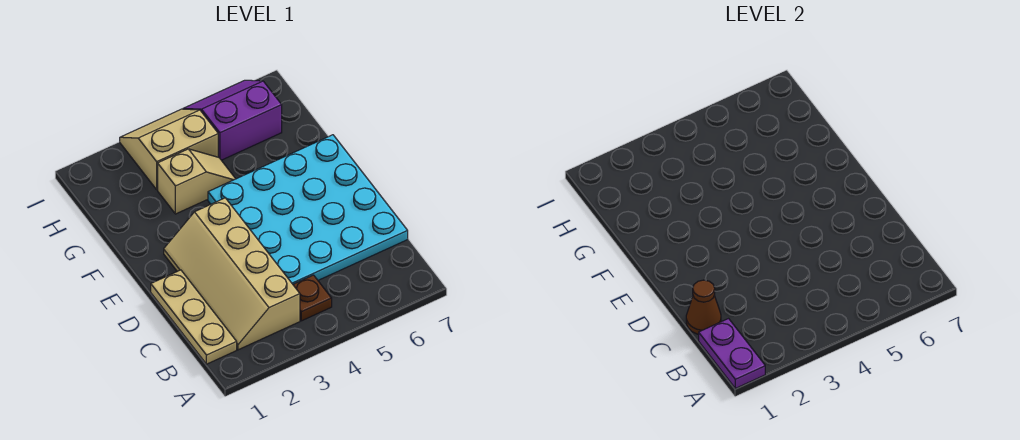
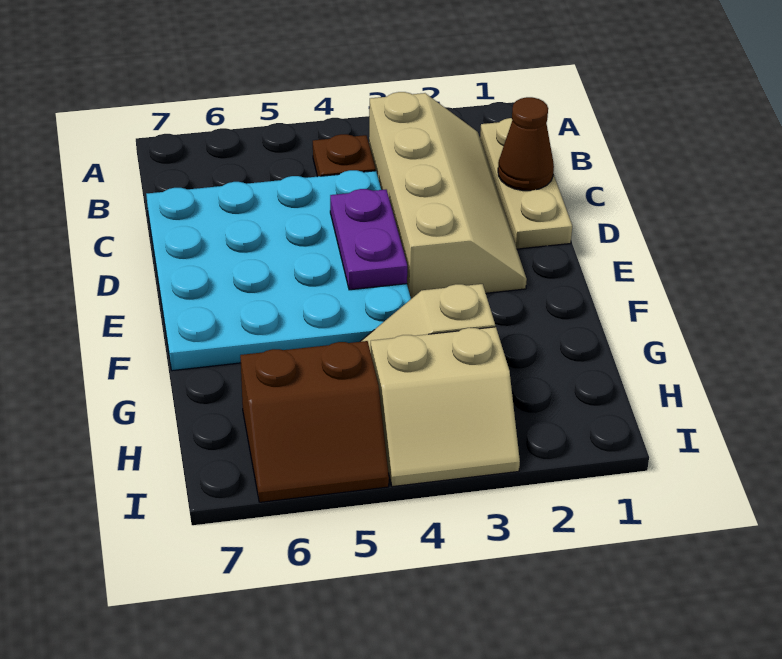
purple plate A1:B1 level 2 -> purple plate D4:E4 level 2
purple slope H5:I6 level 1 top H -> brown slope H5:I6 level 1 top H

